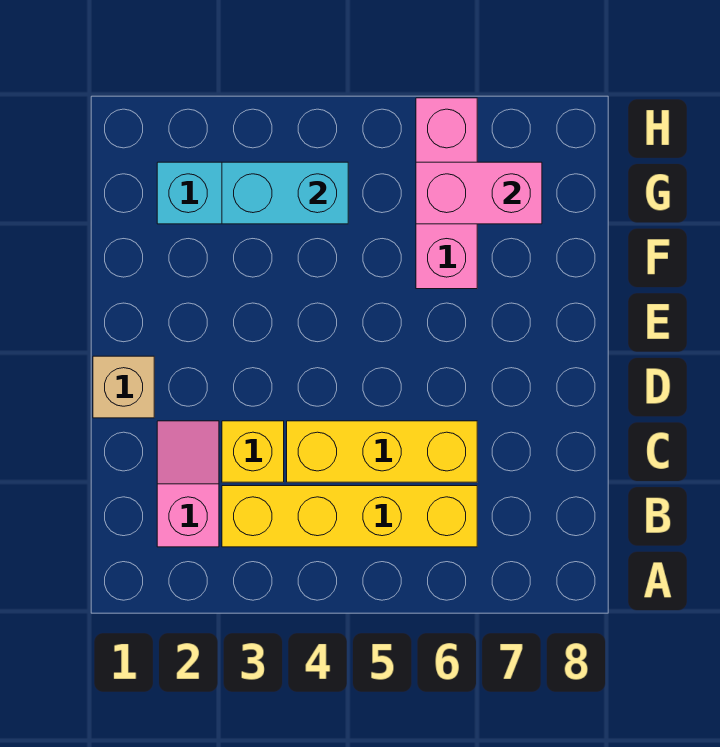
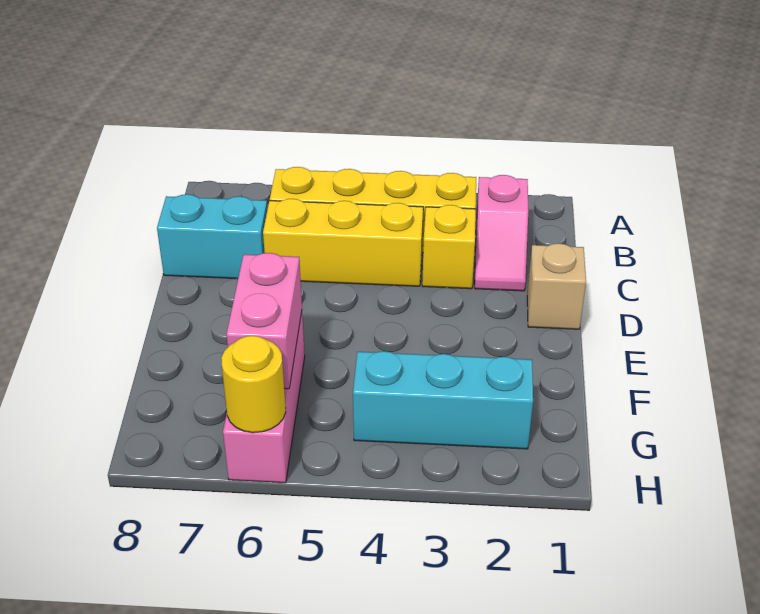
cyan brick G3:G4 level 2 -> cyan brick C7:C8 level 1
pink brick G6:G7 level 2 -> pink brick F6:G6 level 2
none -> yellow round brick H6 level 2

